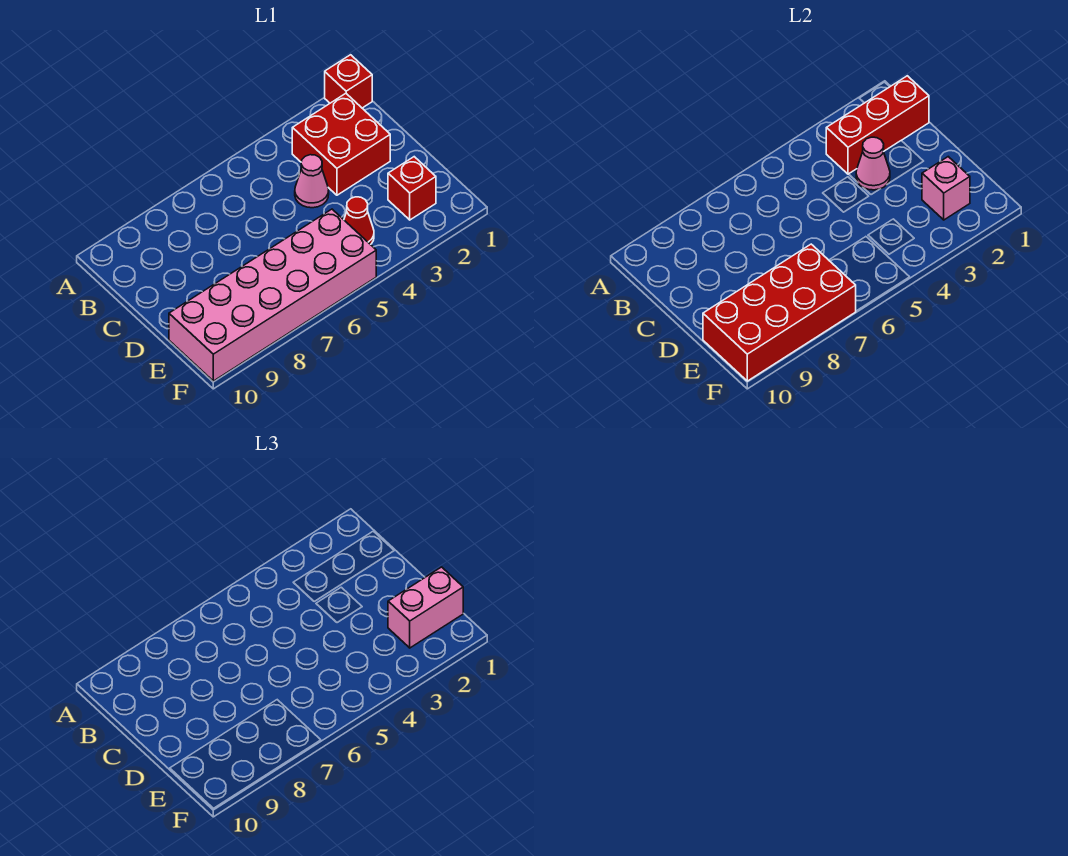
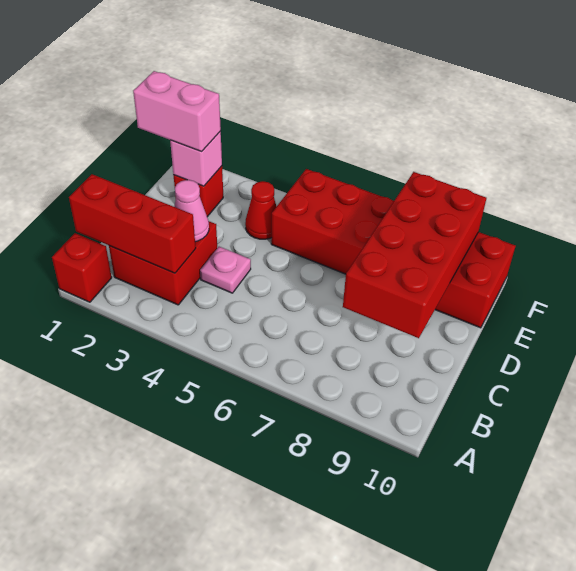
pink cone C4 level 1 -> pink plate C4 level 1
pink brick E5:F10 level 1 -> red brick E5:F10 level 1
red brick E7:F10 level 2 -> red brick C8:F9 level 2

